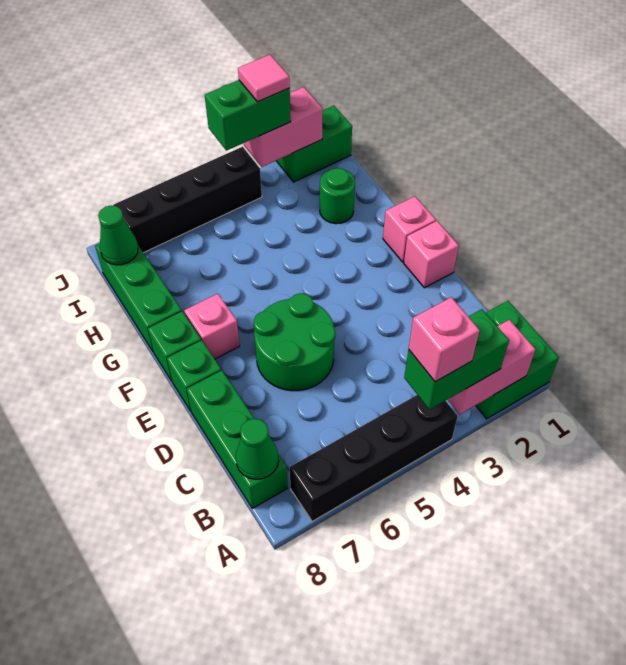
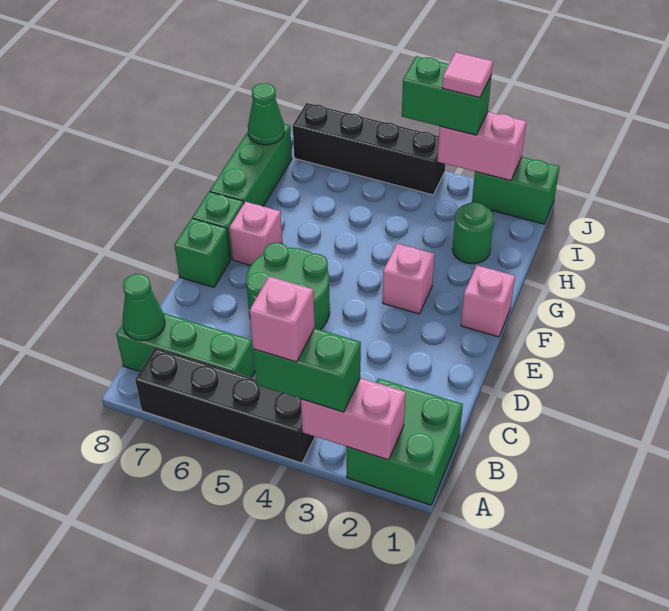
green brick B8:D8 level 1 -> green brick B6:B8 level 1
pink brick E1 level 1 -> pink brick F3 level 1

